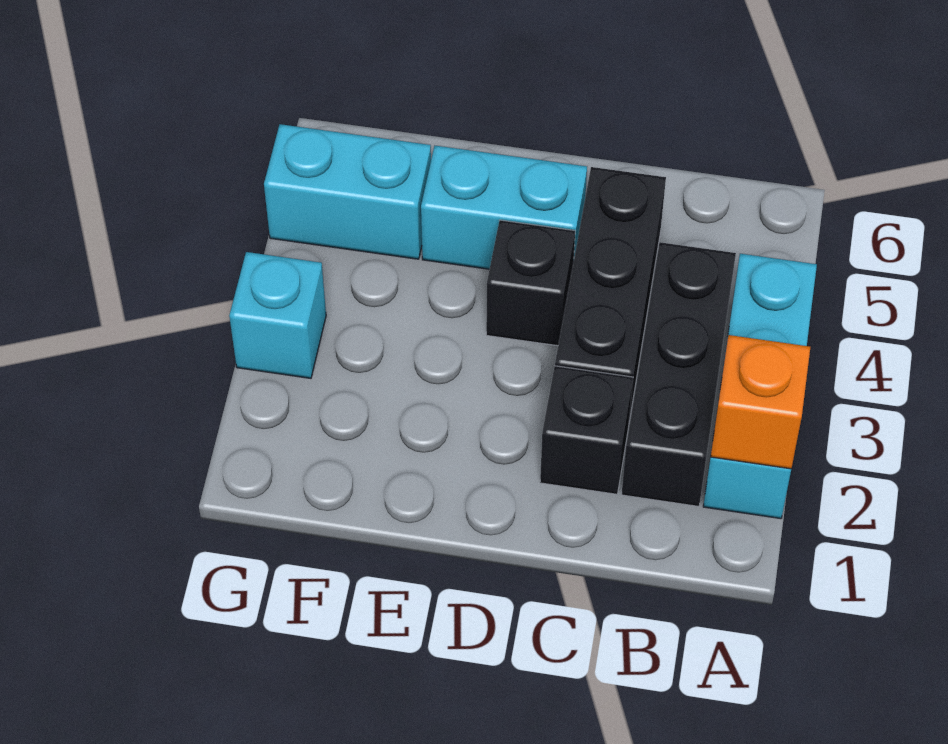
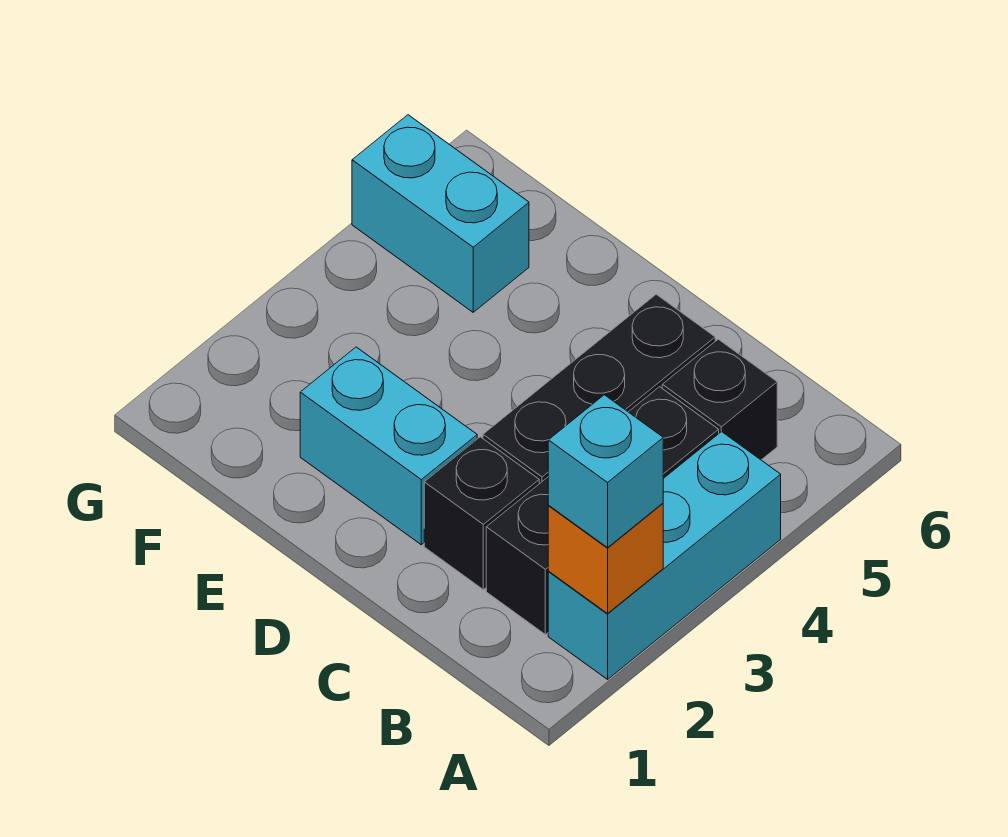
black brick D4 level 1 -> black brick B5 level 1
cyan brick D5:E5 level 1 -> cyan brick D2:E2 level 1
cyan brick G3 level 1 -> cyan brick A2 level 3

